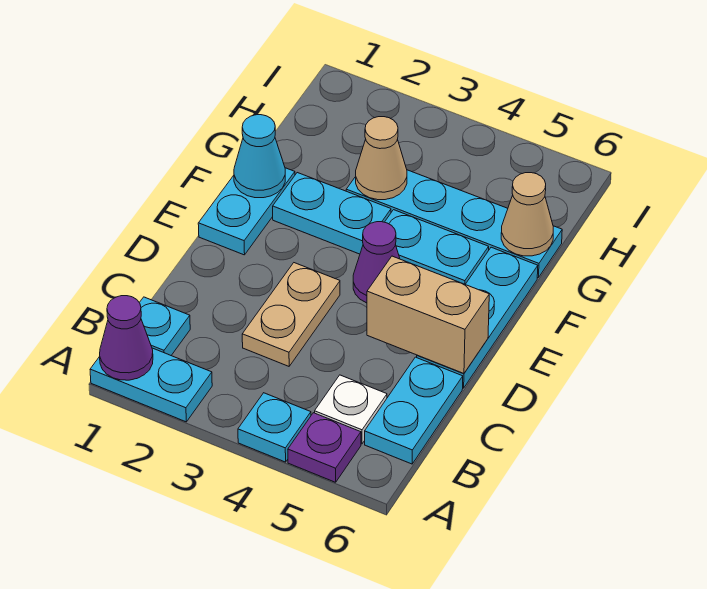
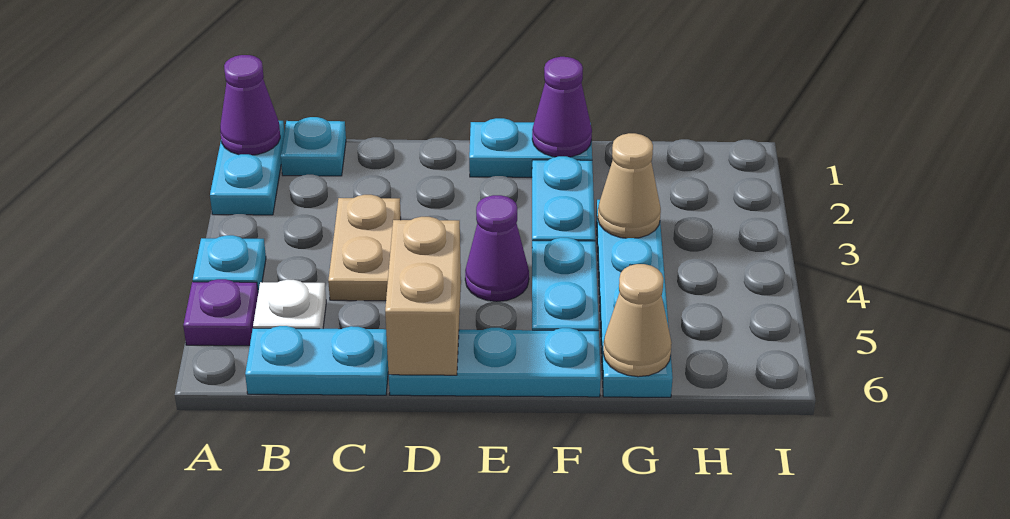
tan plate C3:D3 level 1 -> tan plate C3:C4 level 1
cyan cone F1 level 2 -> purple cone F1 level 2

